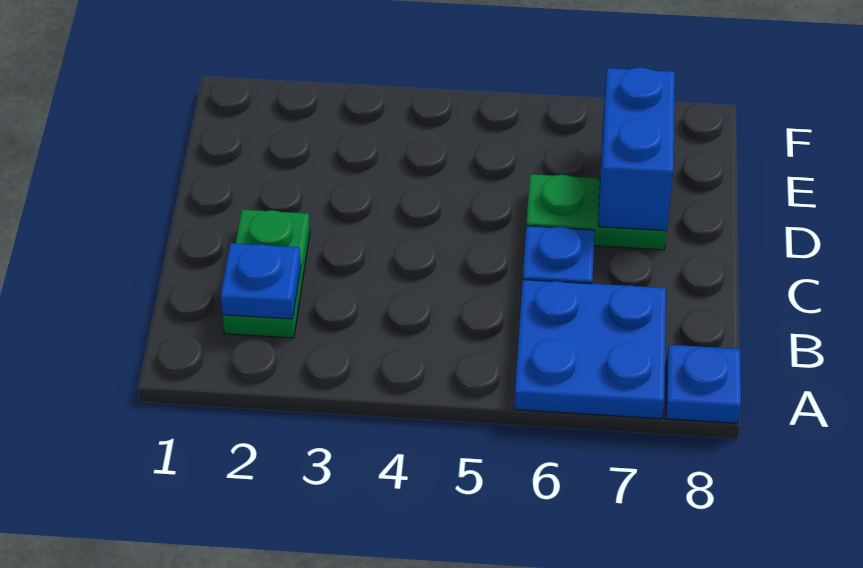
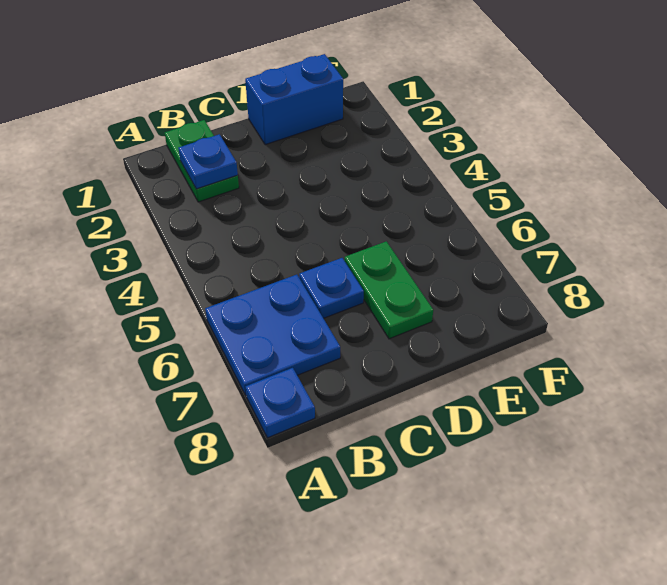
green plate B2:C2 level 1 -> green plate B1:B2 level 1
blue brick D7:E7 level 2 -> blue brick D1:E1 level 1

